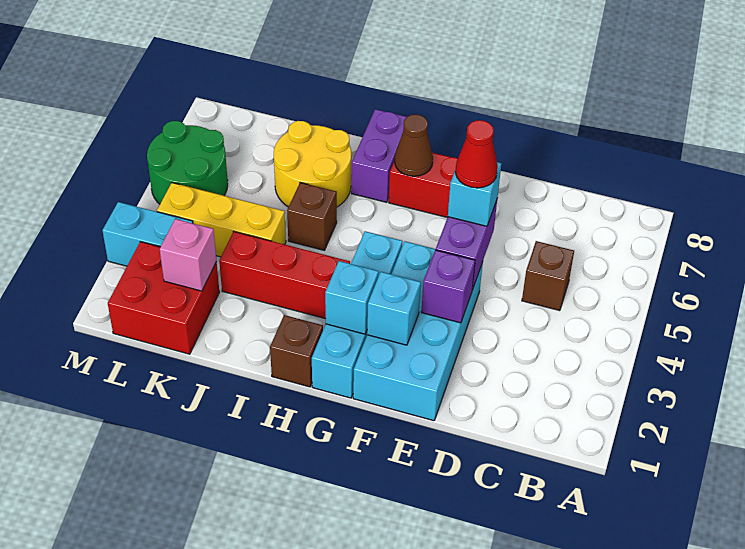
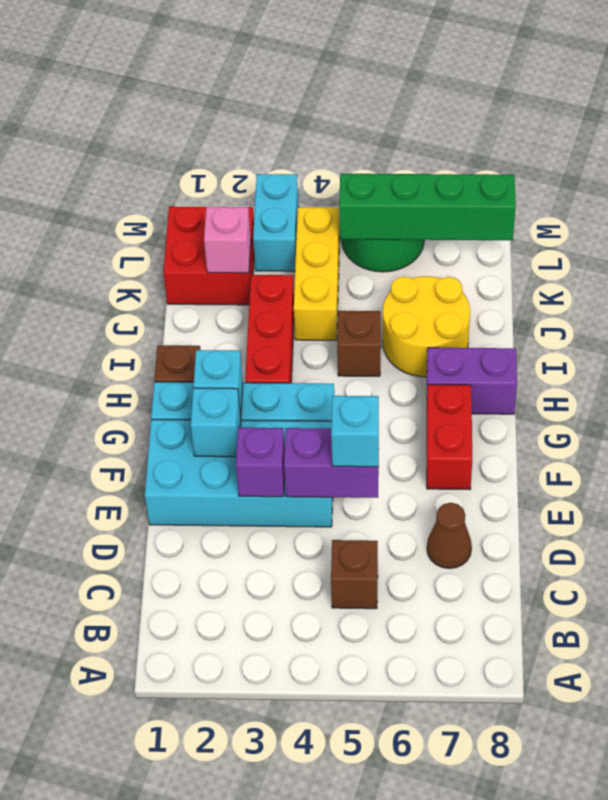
red cone E5 level 4 -> none
brown cone G7 level 2 -> brown cone D7 level 1
none -> green brick L5:L8 level 2

